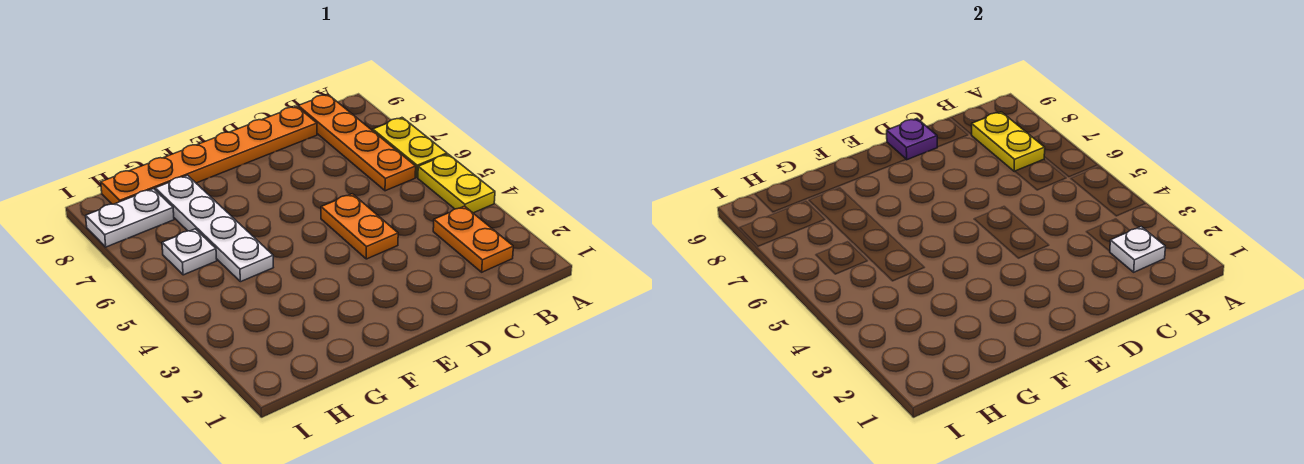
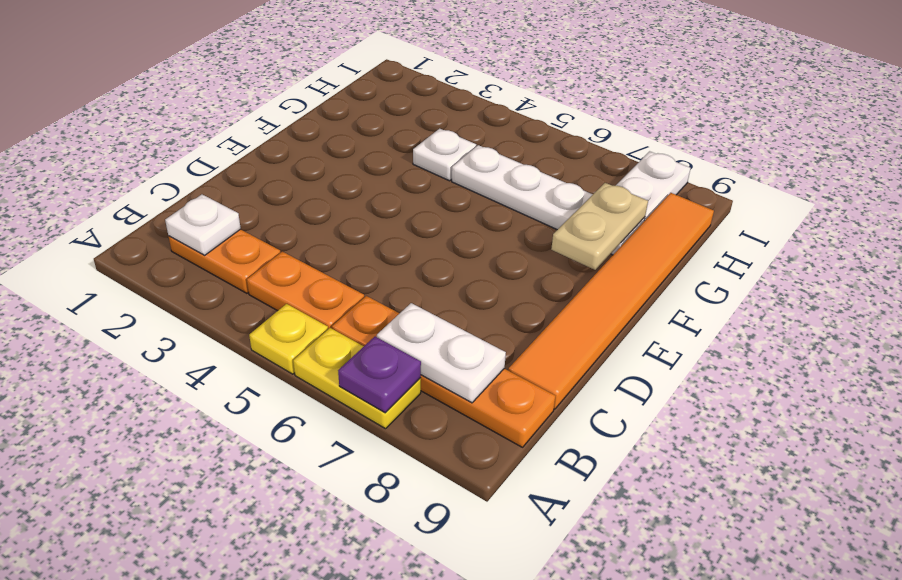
yellow plate A4:A5 level 1 -> yellow plate A5 level 1
yellow plate B7:B8 level 2 -> white plate B7:B8 level 2
orange plate C9:H9 level 1 -> orange tile C9:H9 level 1
orange plate D4:D5 level 1 -> orange plate B4:B5 level 1
purple plate D9 level 2 -> purple plate A7 level 2
none -> tan plate F8:G8 level 2
white plate H6 level 1 -> white plate G4 level 1

